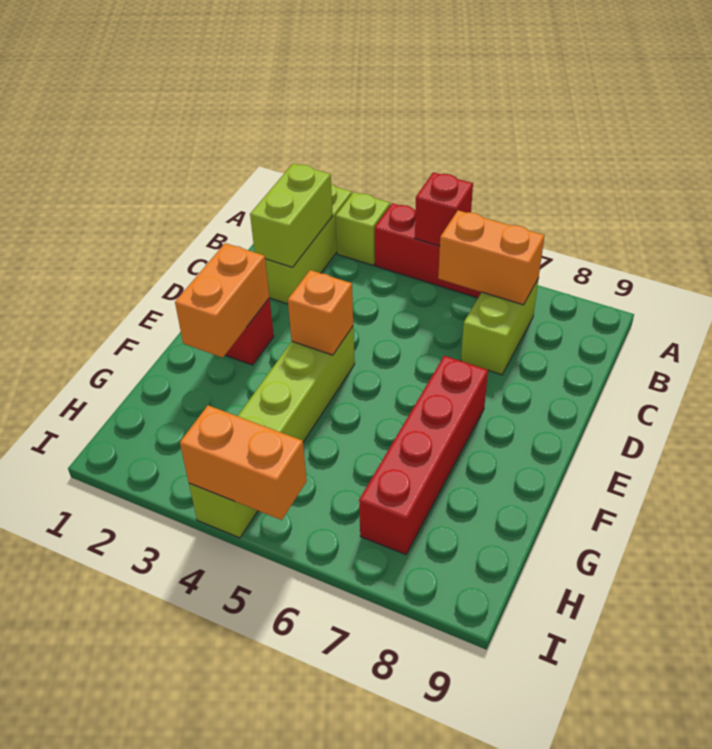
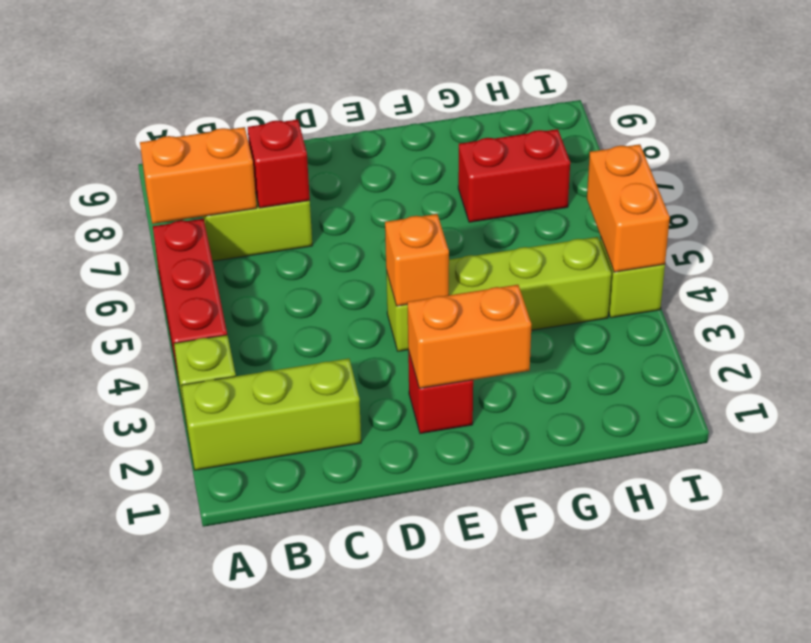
red brick A5 level 2 -> red brick C7 level 2
lime brick B2:C2 level 2 -> none
orange brick B6:B7 level 2 -> orange brick A7:B7 level 2
red brick E7:H7 level 1 -> red brick G7:H7 level 1

